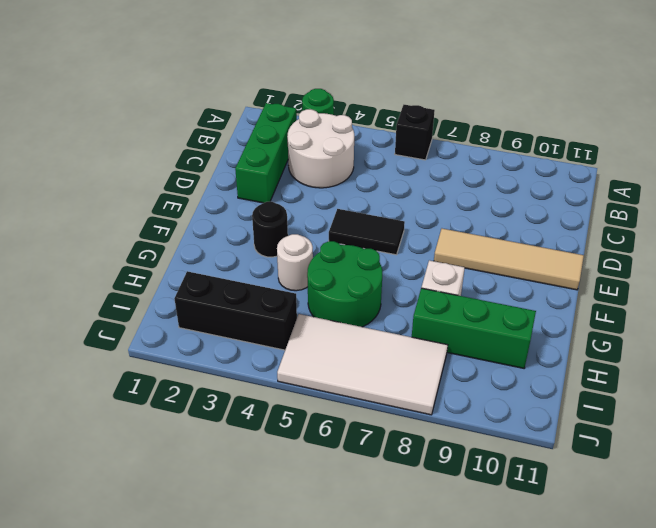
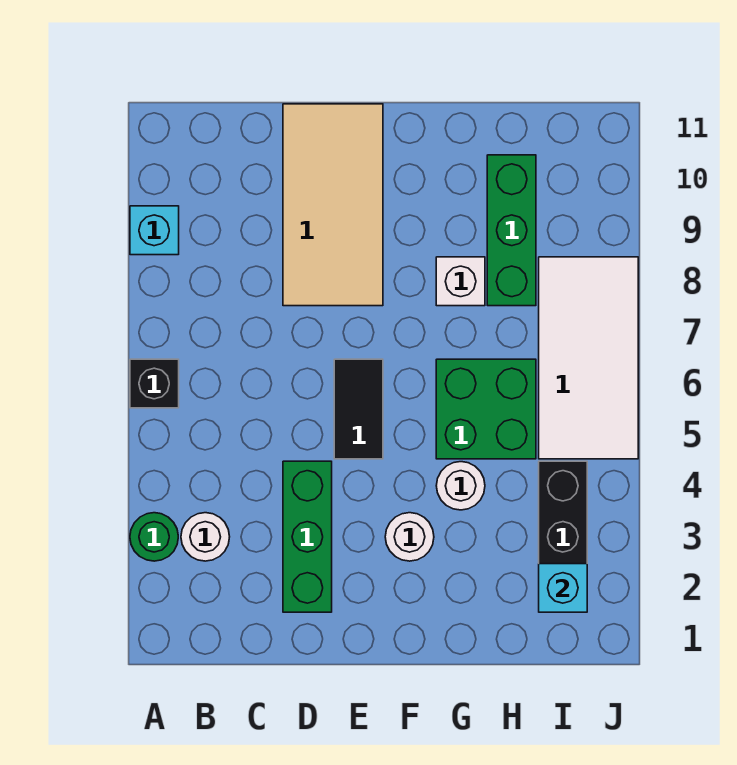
none -> cyan brick A9 level 1
green brick B2:D2 level 1 -> green brick D2:D4 level 1
white round brick B3:C4 level 1 -> white round brick B3 level 1
tan tile E8:E11 level 1 -> tan tile D8:E11 level 1
black round brick F3 level 1 -> white round brick F3 level 1
green round brick G5:H6 level 1 -> green brick G5:H6 level 1
none -> cyan brick I2 level 2

